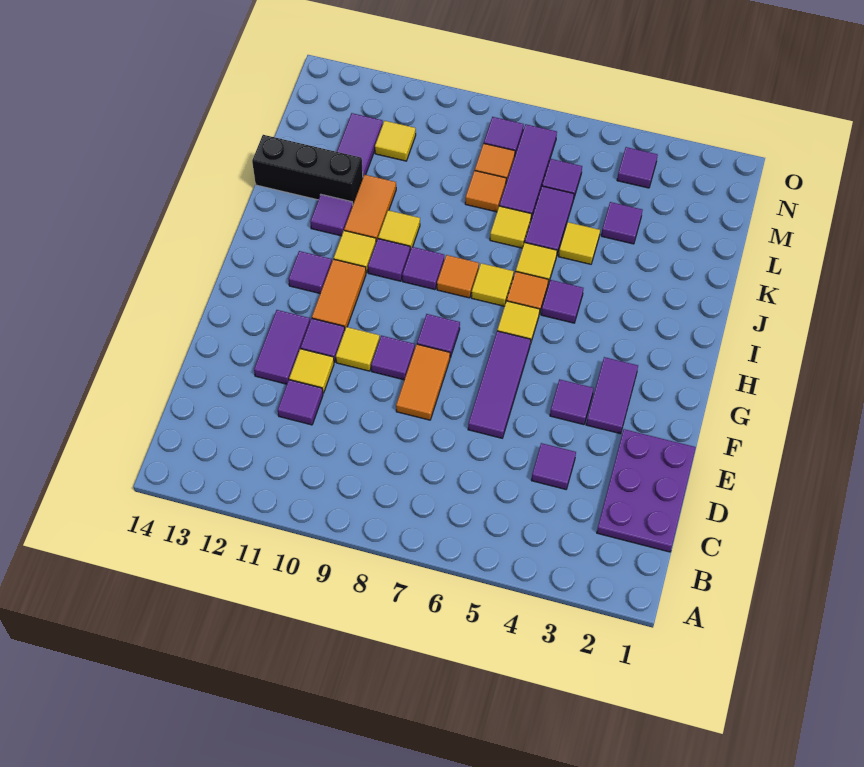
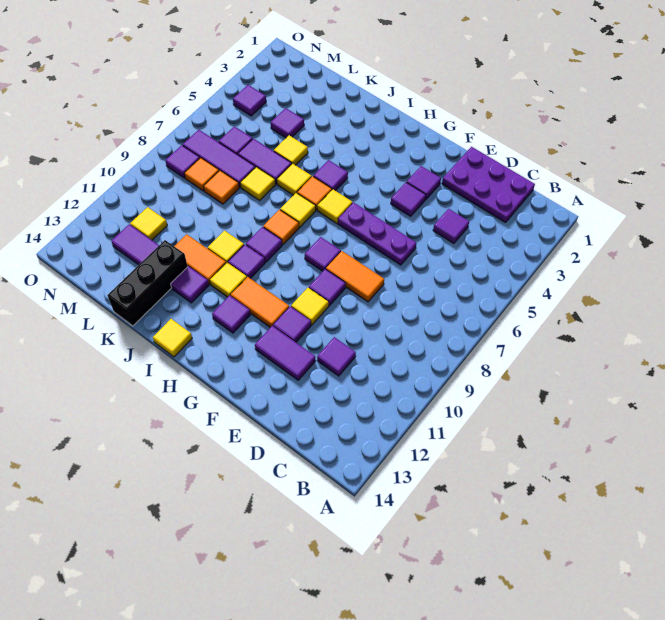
purple tile E6:G6 level 1 -> purple plate E6:G6 level 1
yellow tile E11 level 1 -> yellow tile I14 level 1
purple tile F3:G3 level 1 -> purple tile F3 level 1

